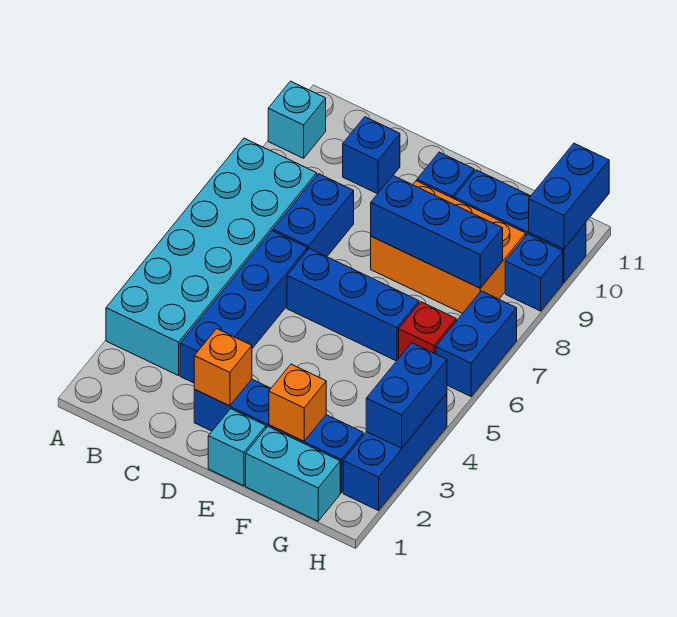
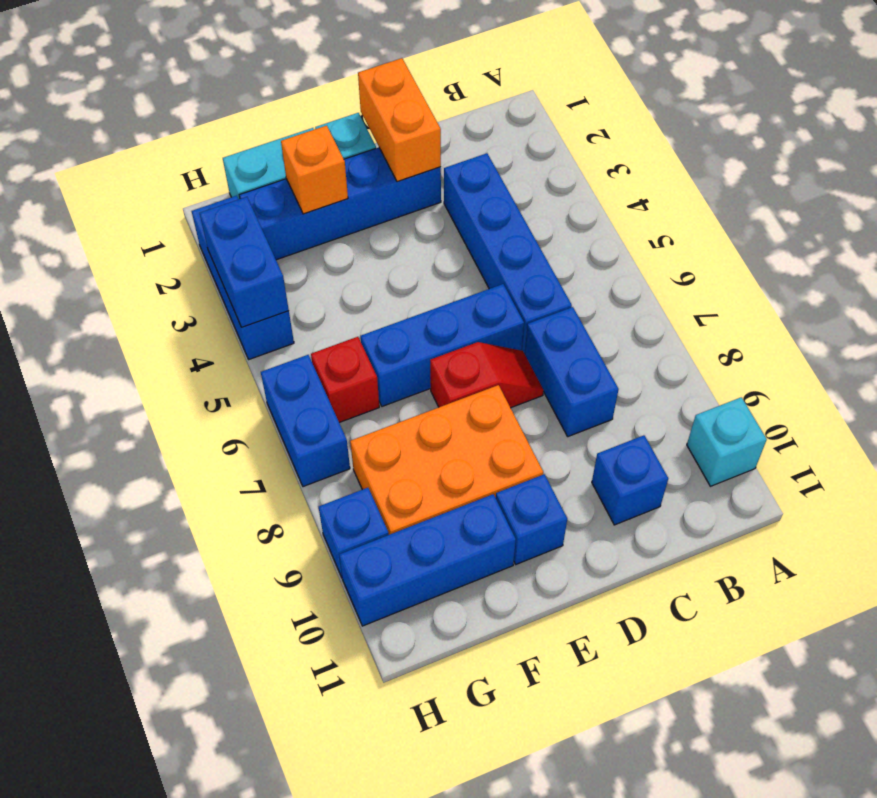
cyan brick A3:B8 level 1 -> none
orange brick D2 level 2 -> orange brick D1:D2 level 2
none -> red slope D7:E7 level 1 top E
blue brick E8:G8 level 2 -> none
blue brick H10:H11 level 2 -> none

